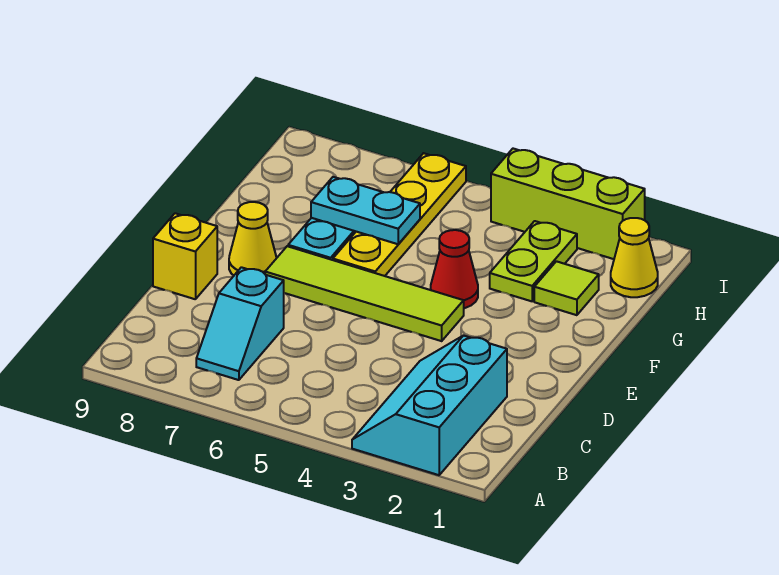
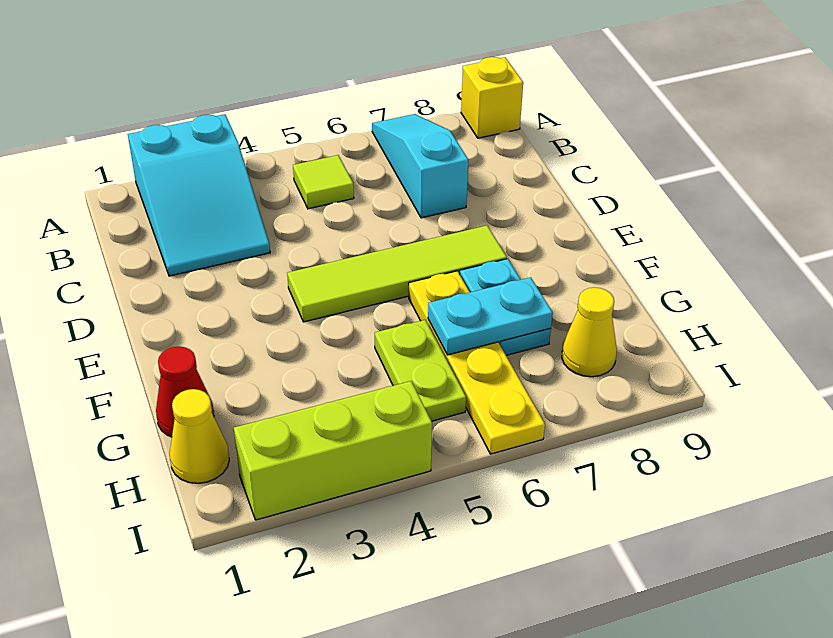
cyan slope A2:C3 level 1 top 2 -> cyan slope A2:C3 level 1 top A
cyan slope B7:C7 level 1 top C -> cyan slope A7:C7 level 1 top C
yellow brick D9 level 1 -> yellow brick A9 level 1
yellow cone E8 level 1 -> yellow cone H8 level 1
red cone F4 level 1 -> red cone G1 level 1
lime tile G2 level 1 -> lime tile B5 level 1
lime plate G3:H3 level 1 -> lime plate G5:H5 level 1

